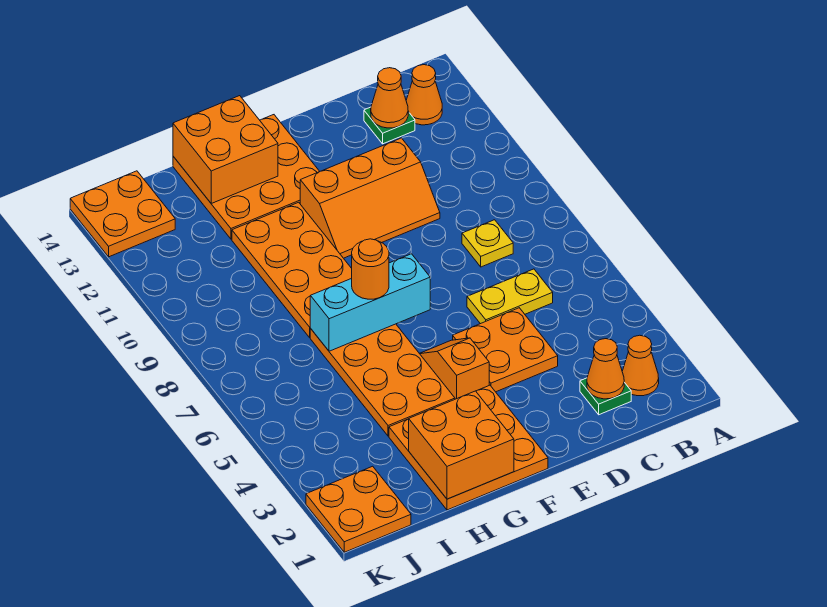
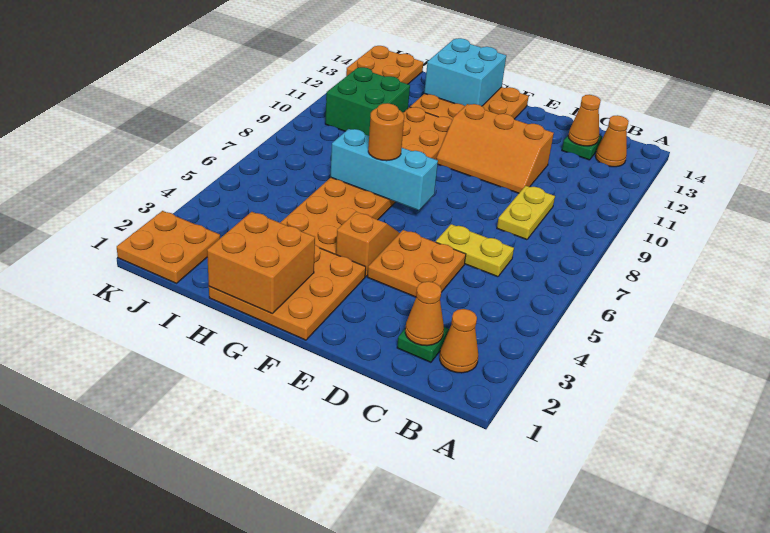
yellow plate C8 level 1 -> yellow plate C8:C9 level 1
orange brick G13:H14 level 2 -> cyan brick G13:H14 level 2
none -> green brick I10:J11 level 1

